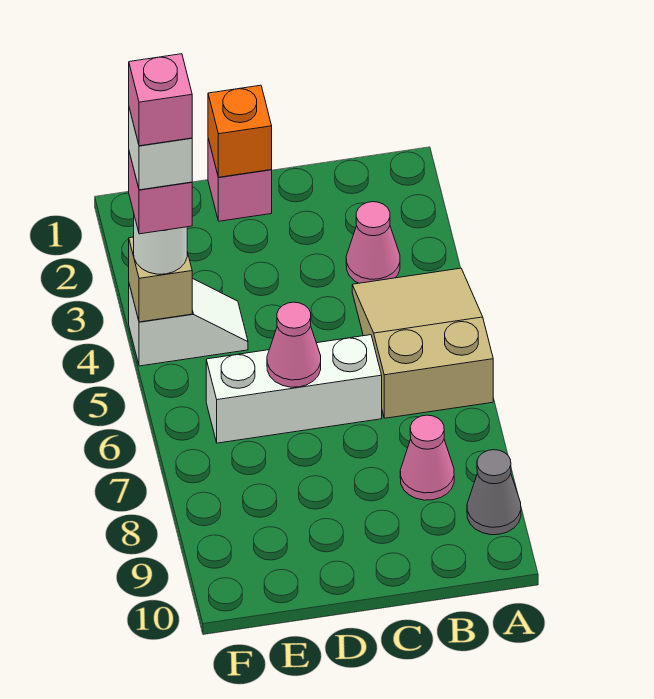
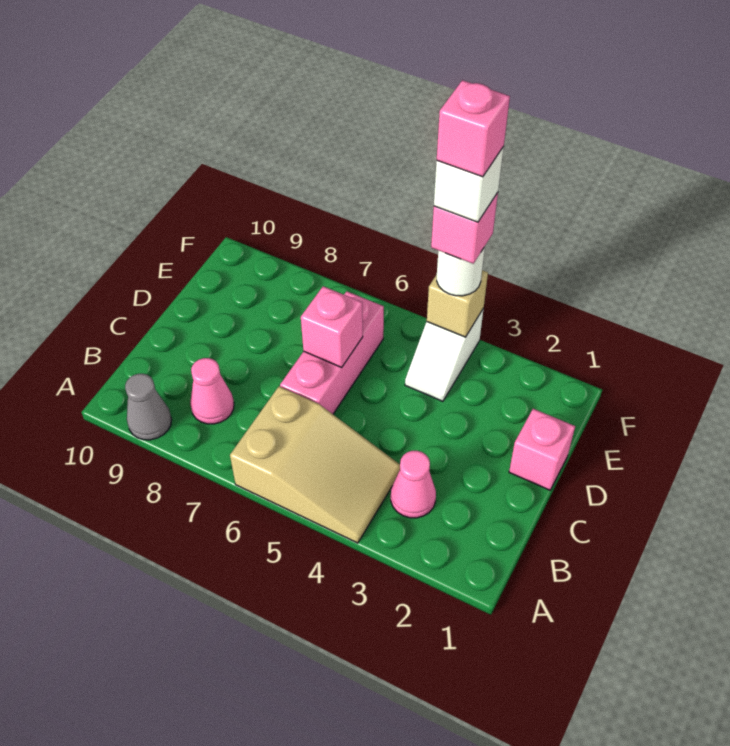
white brick C6:E6 level 1 -> pink brick C6:E6 level 1
orange brick D1 level 2 -> none
pink cone D6 level 2 -> pink brick D6 level 2

